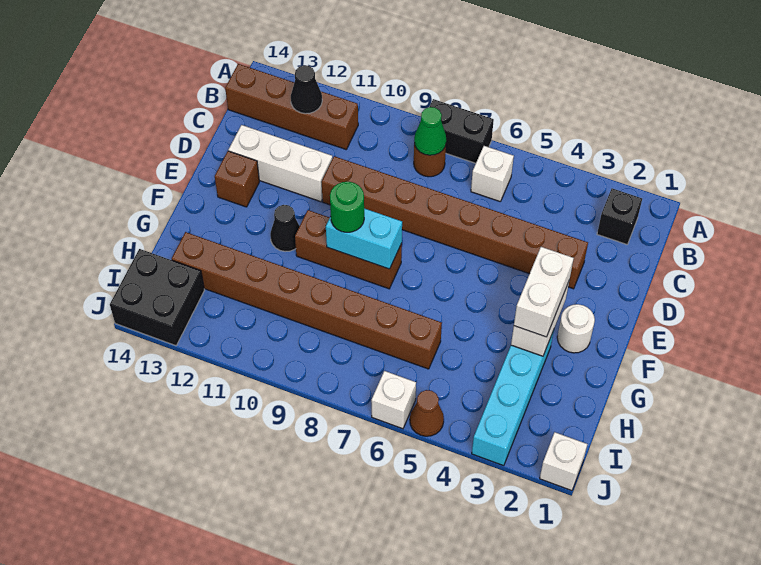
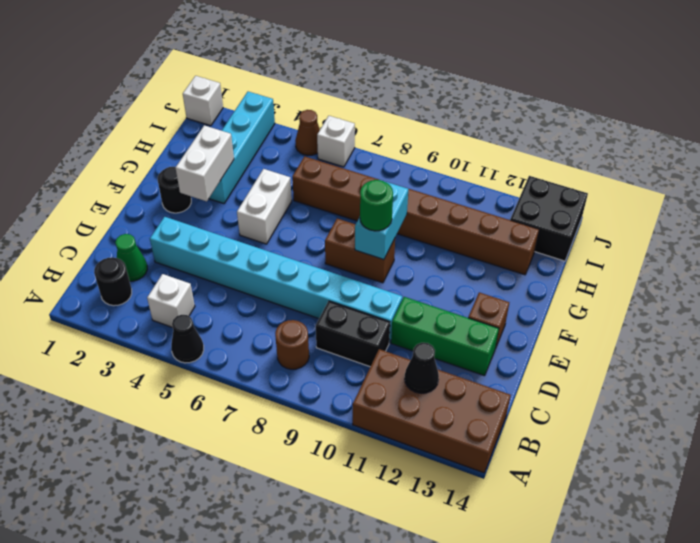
black brick A7:A8 level 1 -> black brick C9:C10 level 1
black brick B2 level 1 -> black round brick B2 level 1
white brick B6 level 1 -> white brick B4 level 1
green cone B8 level 2 -> green cone C2 level 1
brown brick B11:B14 level 1 -> brown brick A11:B14 level 1
brown brick D3:D10 level 1 -> cyan brick D3:D10 level 1
white brick D11:D13 level 1 -> green brick D11:D13 level 1
white round brick F2 level 1 -> black round brick F2 level 1
white brick F3:G3 level 3 -> white brick F5:G5 level 1
brown brick F8:F10 level 1 -> brown brick F8:F9 level 1
cyan brick F8:F9 level 2 -> cyan brick F9:G9 level 2
black cone F11 level 1 -> black cone A5 level 1

